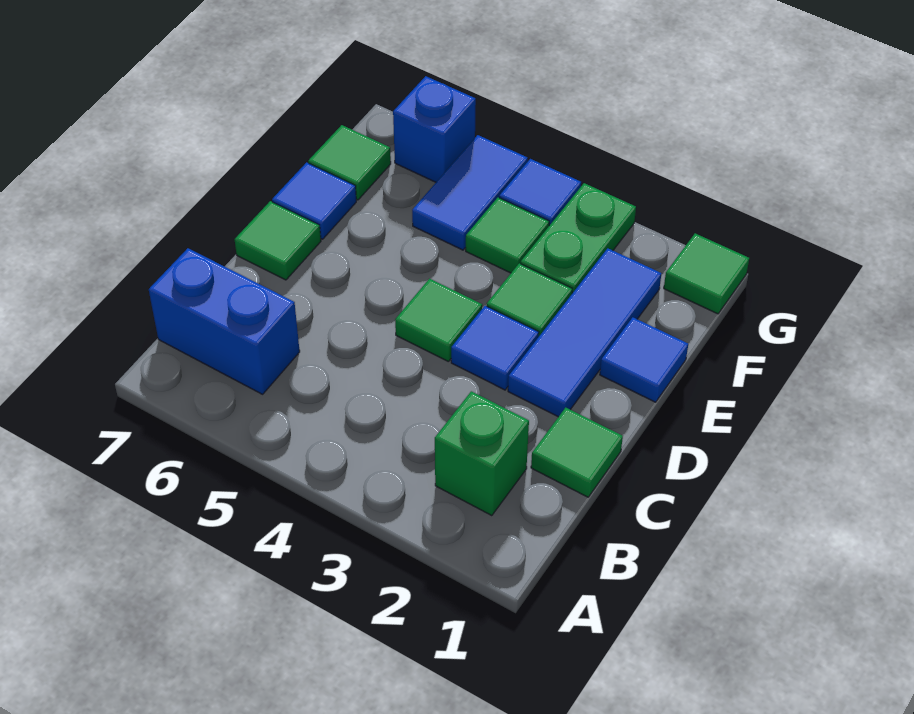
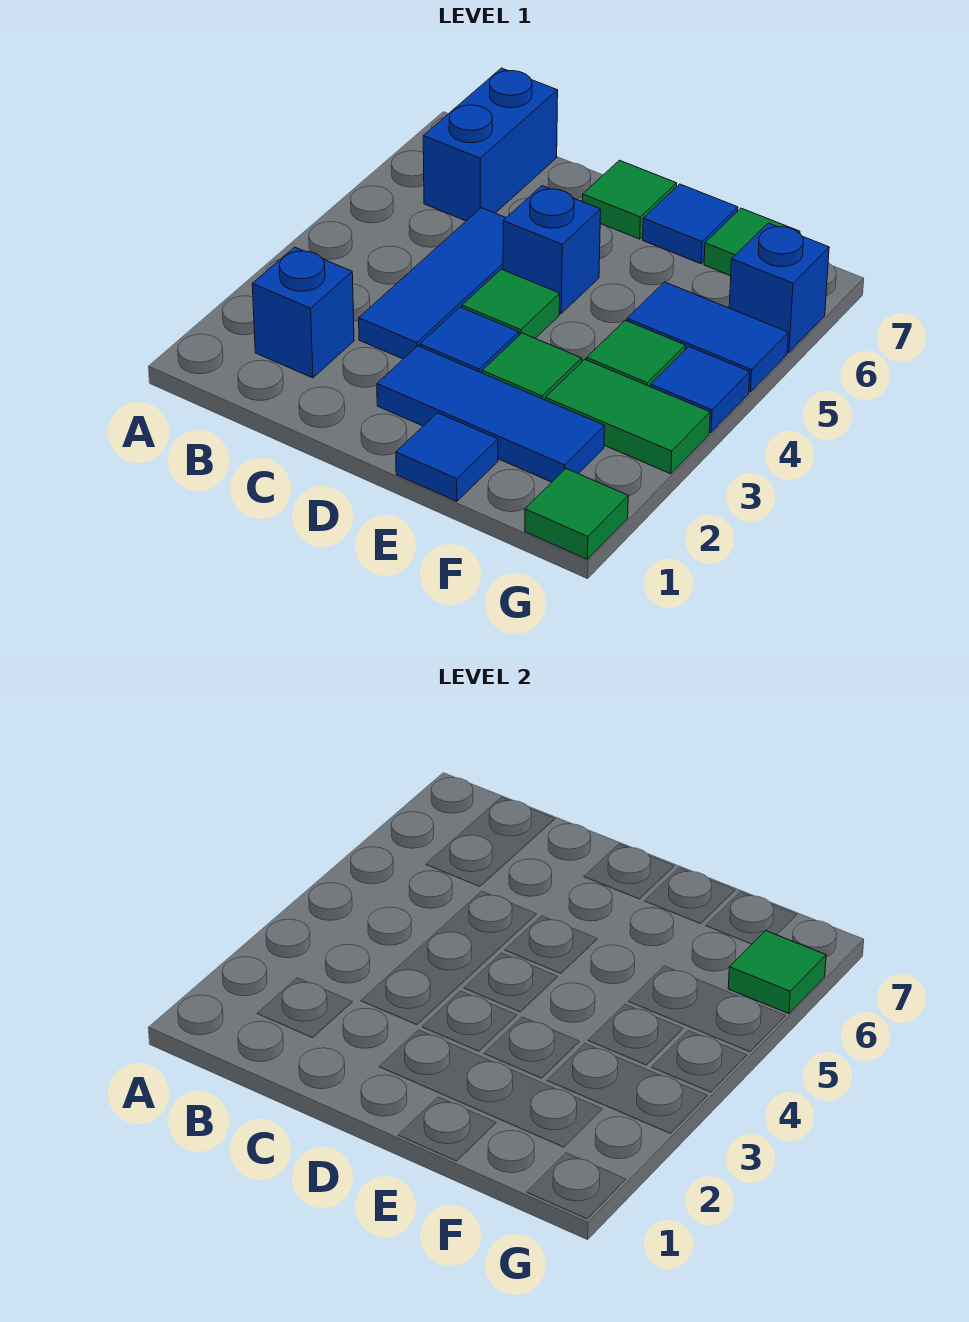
green brick B2 level 1 -> blue brick B2 level 1
green tile C1 level 1 -> green tile G6 level 2
none -> blue tile C3:C5 level 1
none -> blue brick D5 level 1
green plate F3:G3 level 1 -> green tile F3:G3 level 1

